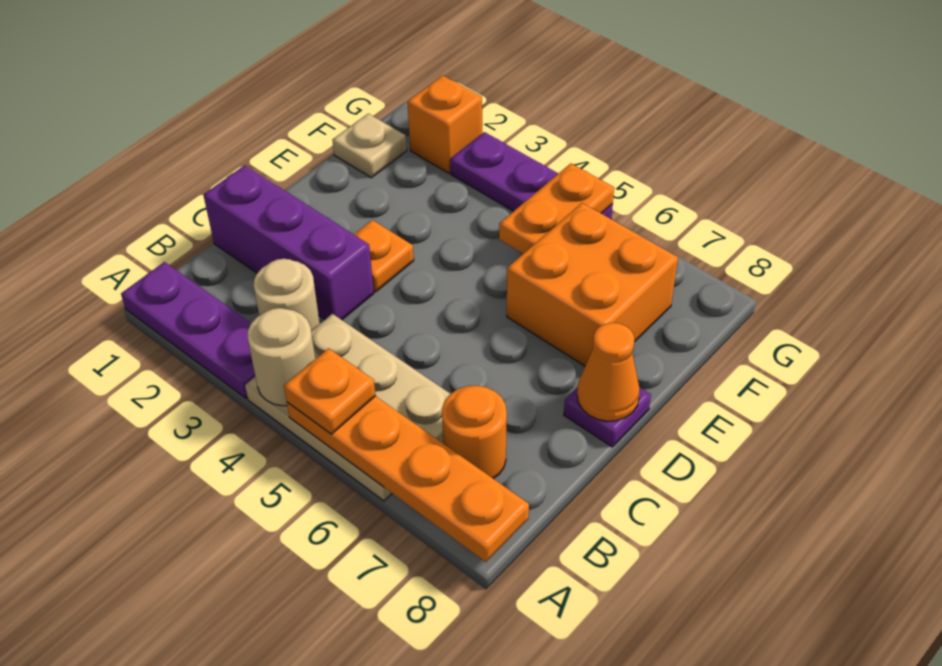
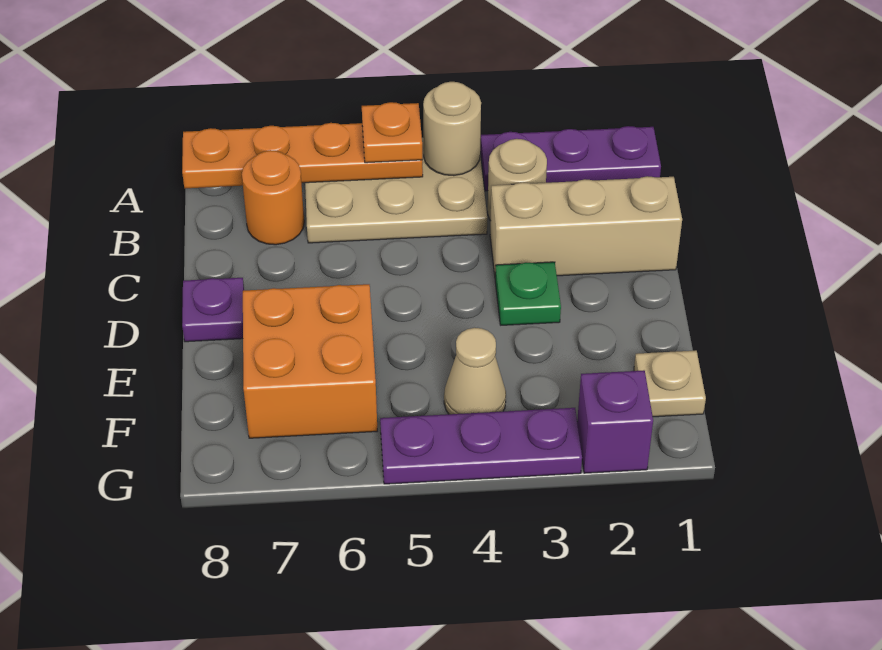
purple brick C1:C3 level 1 -> tan brick C1:C3 level 1
orange plate D3 level 1 -> green plate D3 level 1
orange cone D8 level 2 -> none
none -> tan cone F4 level 1
orange plate F5:G5 level 2 -> none
orange brick G2 level 1 -> purple brick G2 level 1

